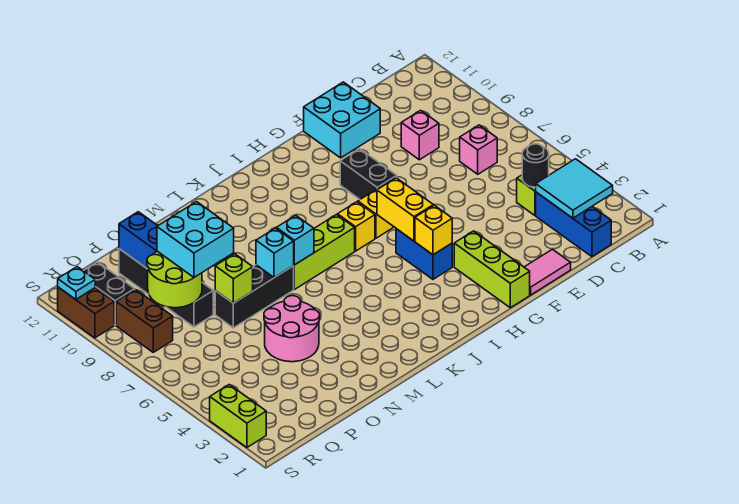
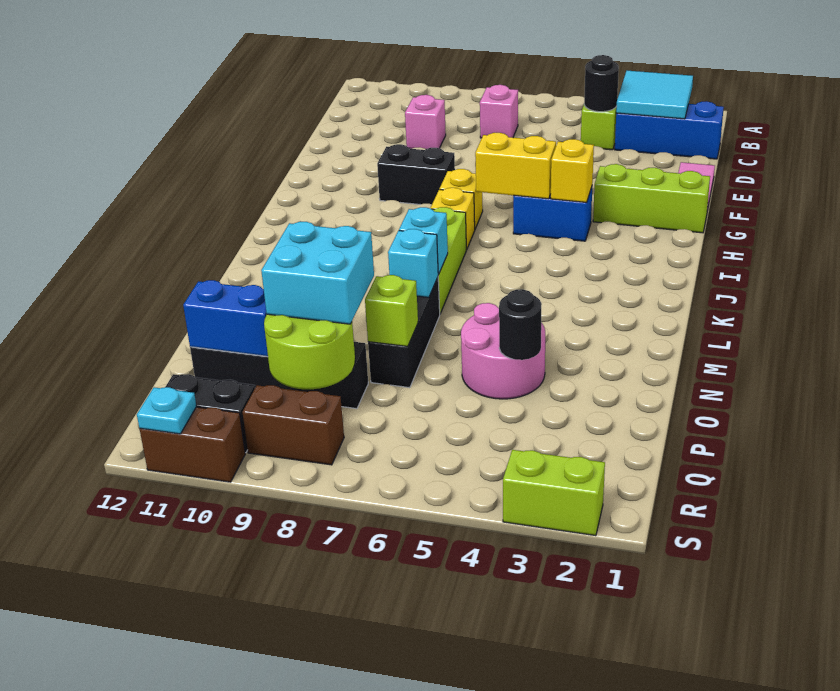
cyan brick E11:F12 level 1 -> none
none -> black round brick O4 level 2

